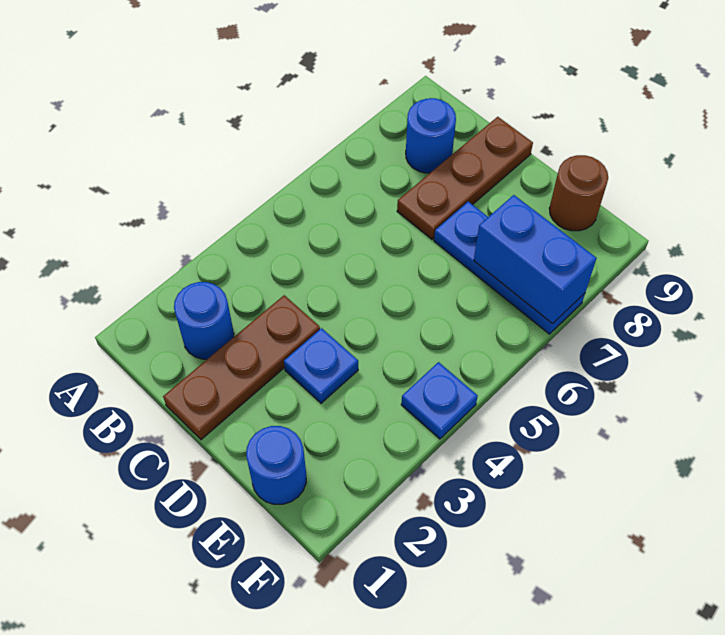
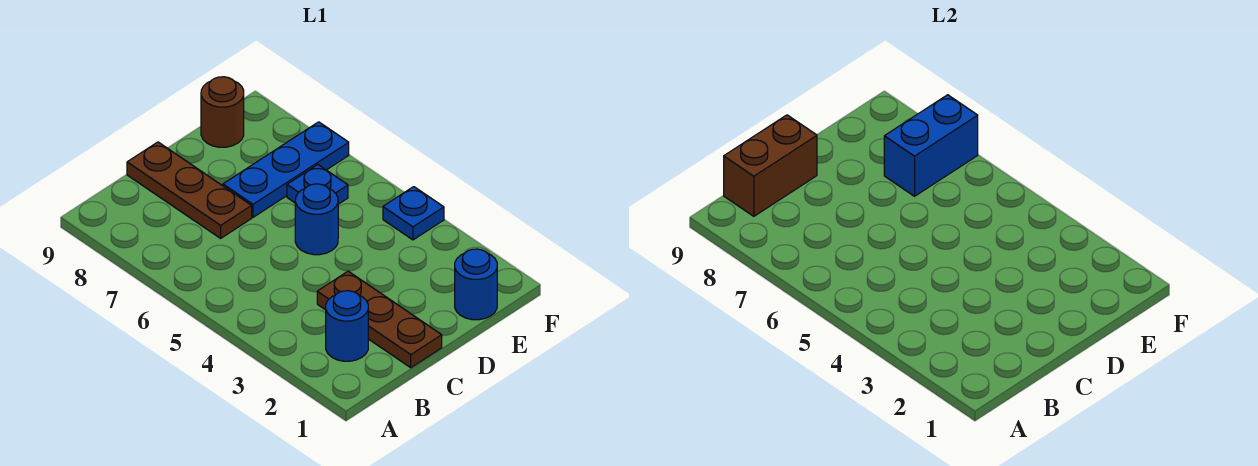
blue round brick B8 level 1 -> blue round brick D5 level 1
none -> brown brick B9:C9 level 2
blue plate D3 level 1 -> blue plate E6 level 1

